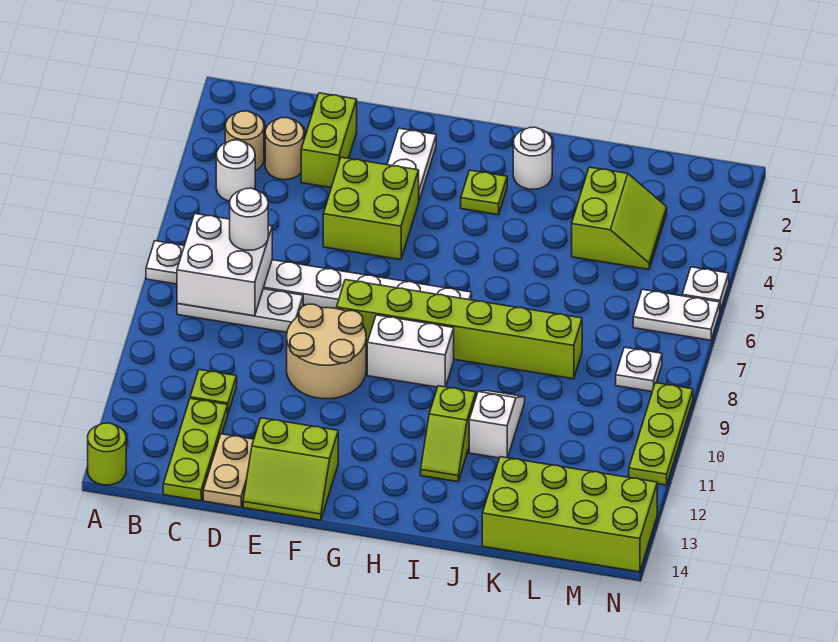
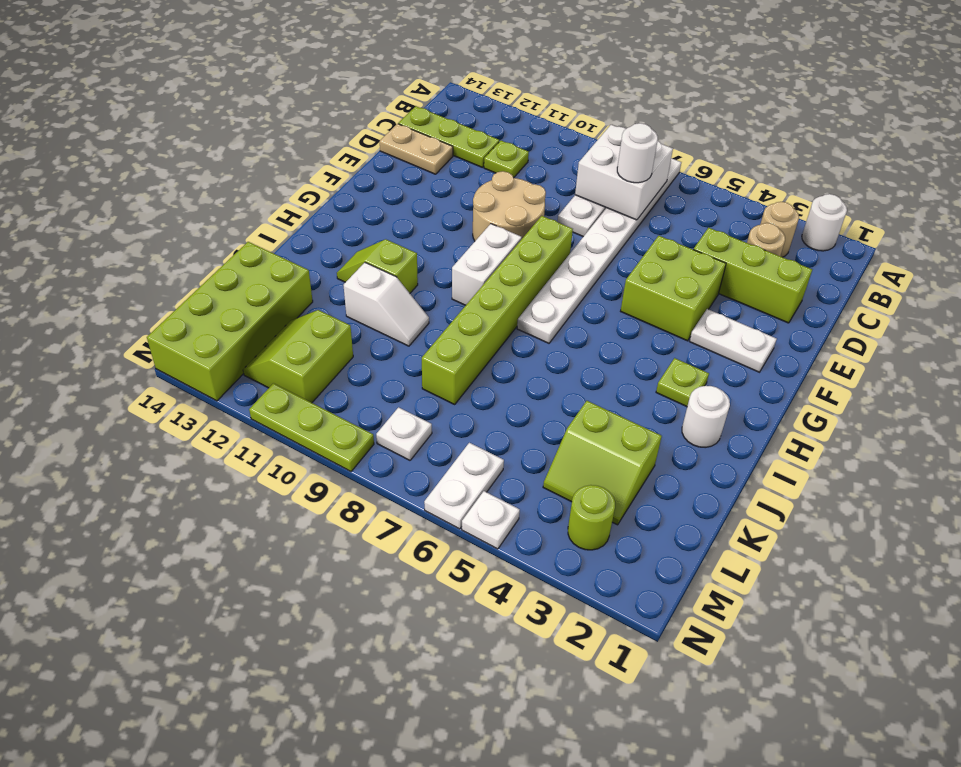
lime round brick A14 level 1 -> lime round brick M3 level 1
white round brick B4 level 1 -> white round brick A2 level 1
lime brick D2:D3 level 1 -> lime brick D2:D4 level 1
lime slope E13:F14 level 1 top 13 -> lime slope L11:M12 level 1 top 11

